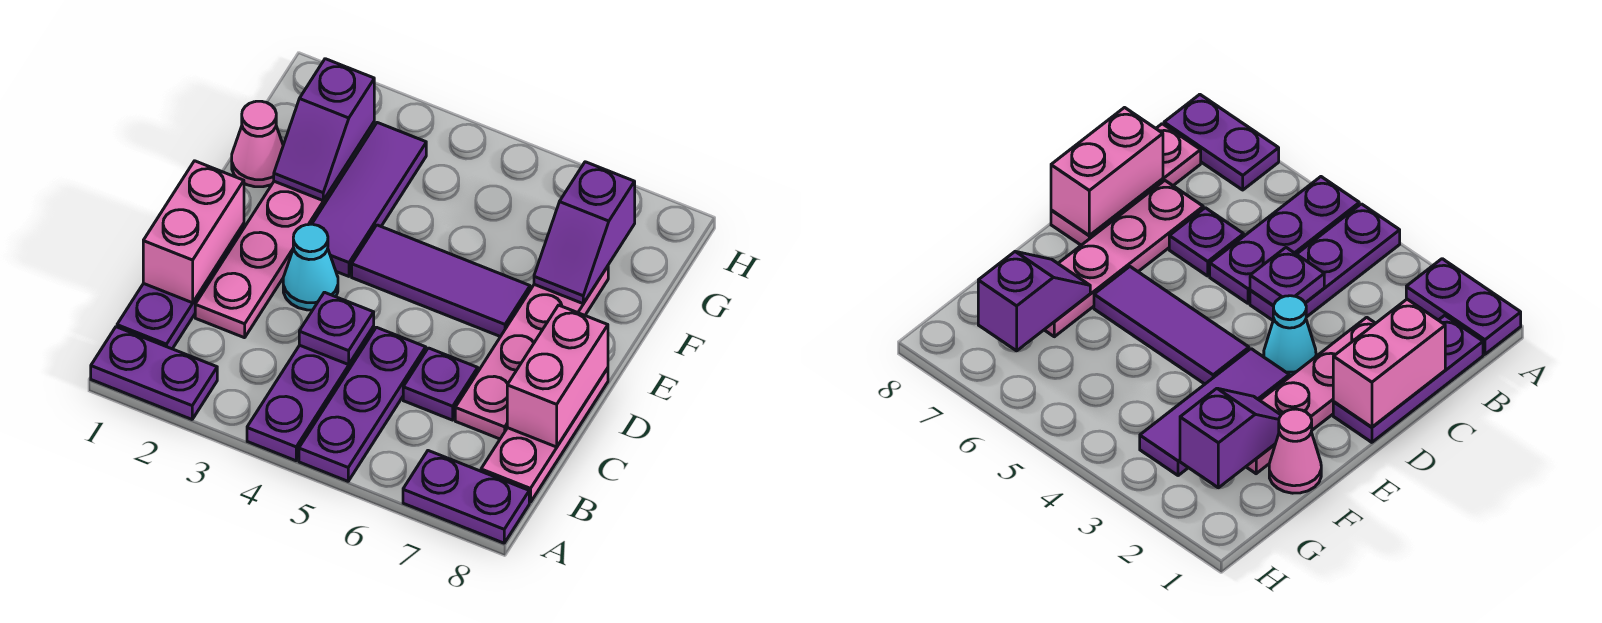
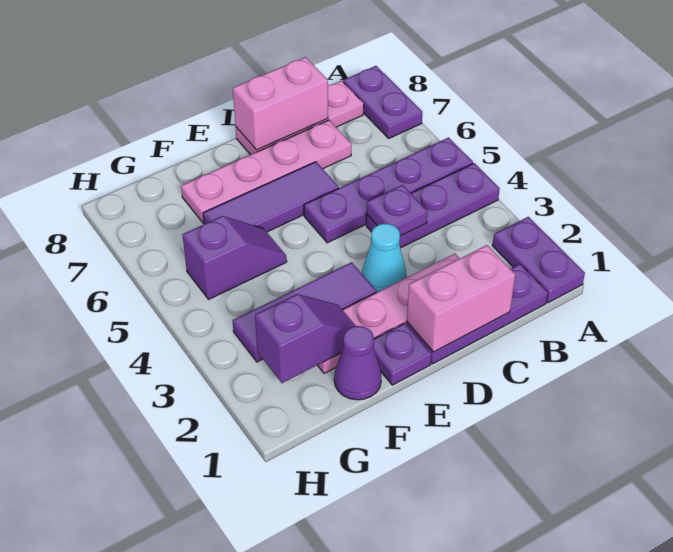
purple plate A5:C5 level 1 -> purple plate A5:D5 level 1
purple plate C6 level 1 -> purple plate E1 level 1
purple tile E4:E6 level 1 -> purple tile D6:F6 level 1
pink cone F1 level 1 -> purple cone F1 level 1
purple slope F7:G7 level 2 top G -> purple slope F5:G5 level 1 top G

